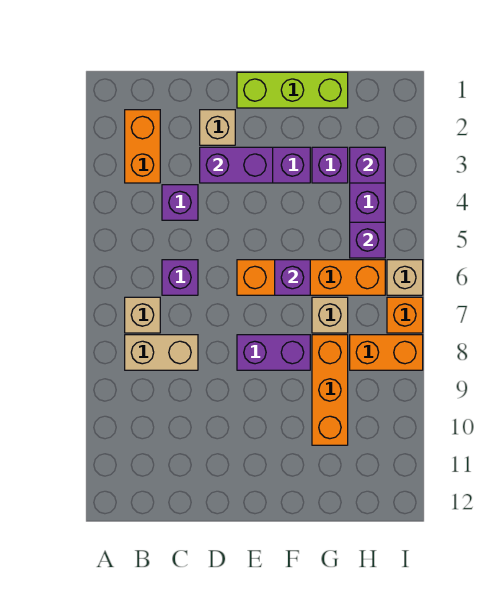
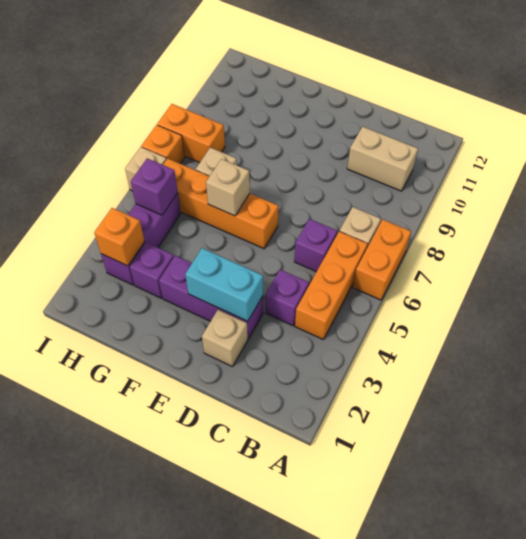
orange brick B2:B3 level 1 -> orange brick A6:A7 level 1
tan brick B8:C8 level 1 -> tan brick B10:C10 level 1
purple brick D3:E3 level 2 -> cyan brick D3:E3 level 2
lime brick E1:G1 level 1 -> none
purple brick E8:F8 level 1 -> none
purple brick F6 level 2 -> tan brick F6 level 2
orange brick G8:G10 level 1 -> orange brick B4:B6 level 1
purple brick H3 level 2 -> orange brick H3 level 2

